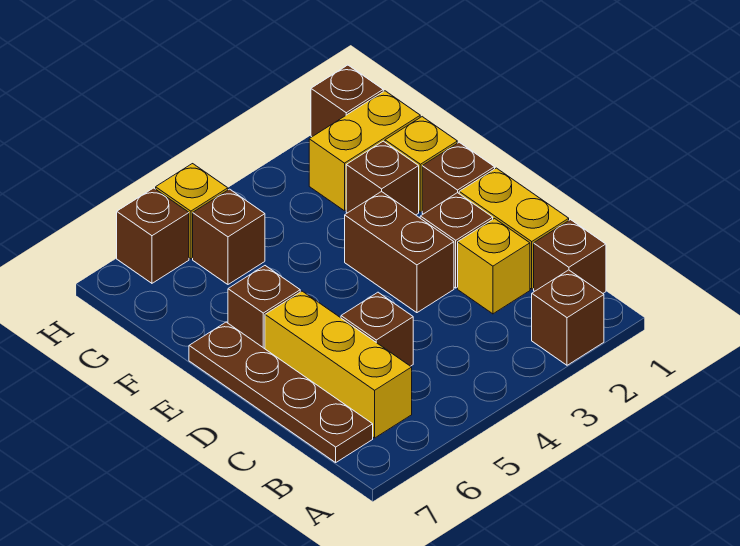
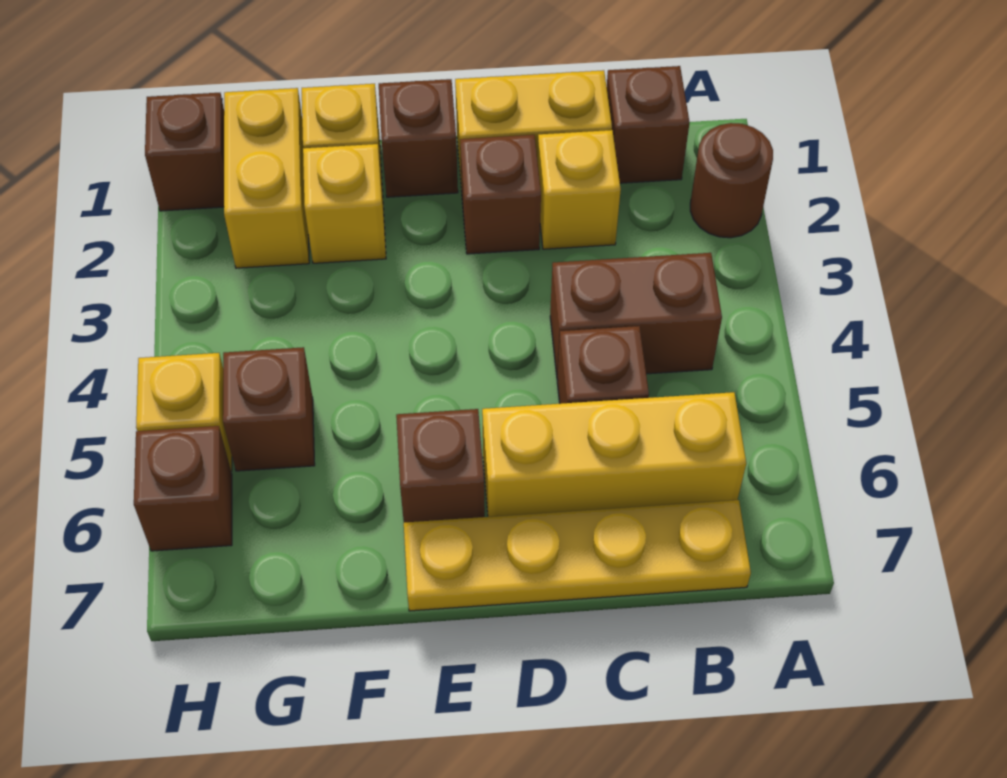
brown brick A2 level 1 -> brown round brick A2 level 1
brown plate B7:E7 level 1 -> yellow plate B7:E7 level 1
brown brick D3:E3 level 1 -> brown brick B4:C4 level 1
brown brick F2 level 1 -> yellow brick F2 level 1

